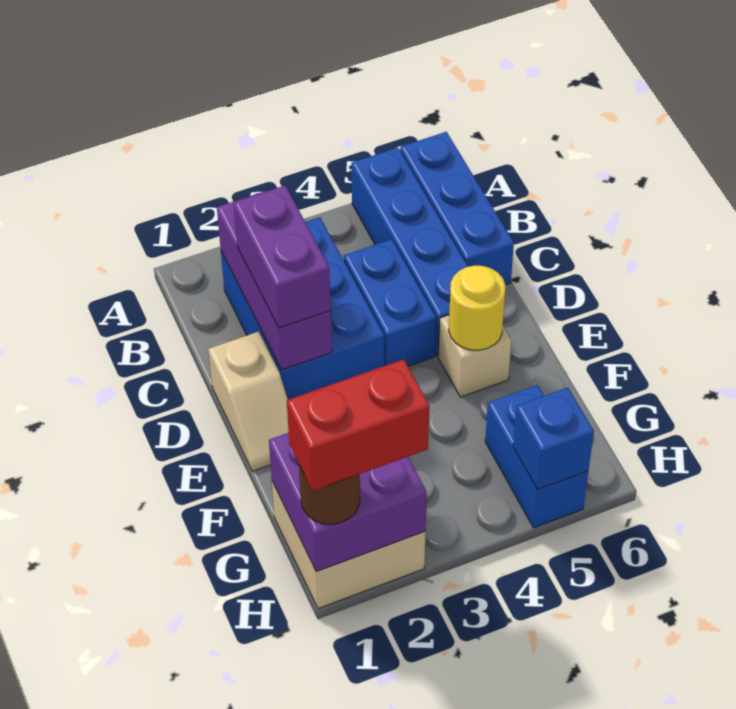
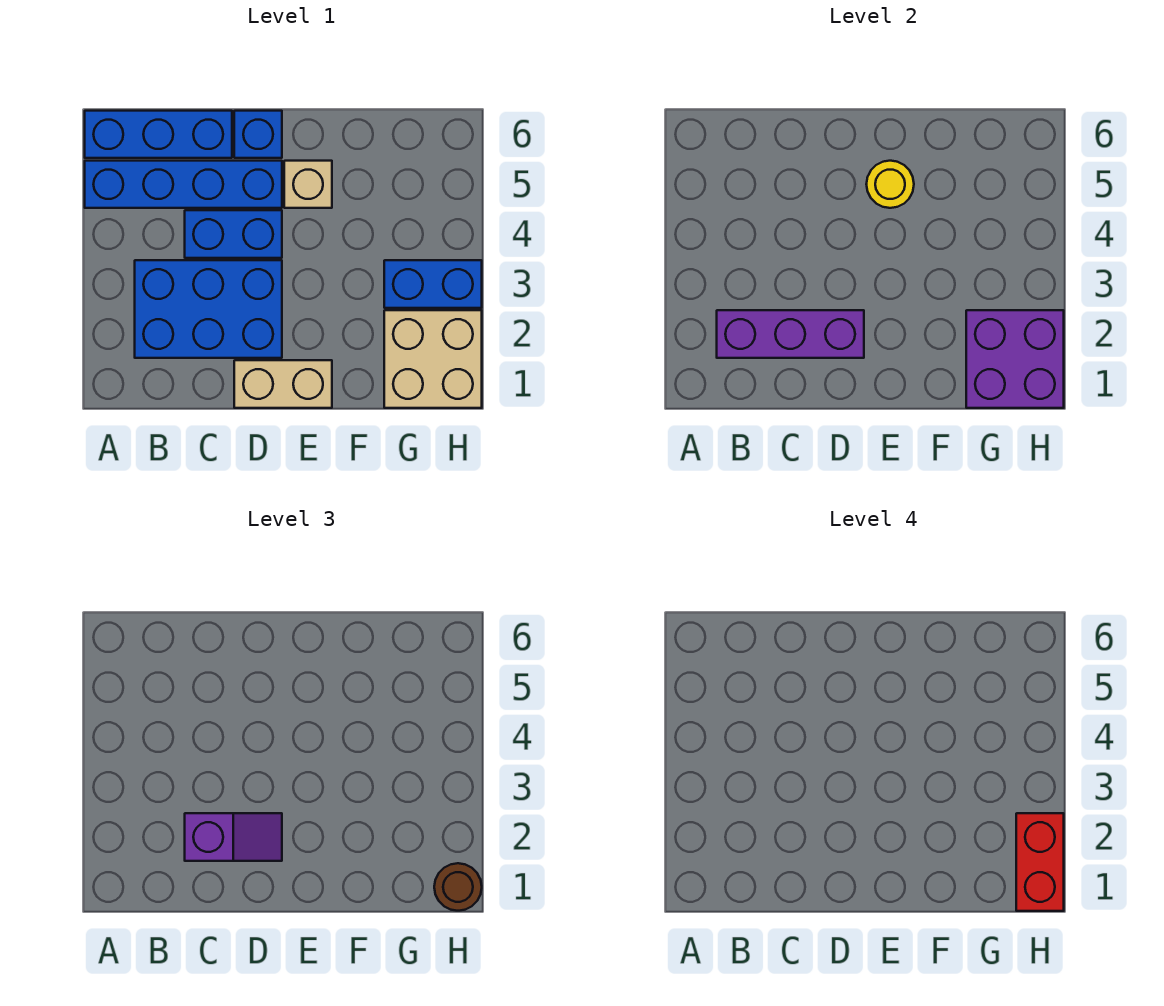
purple brick C2:D2 level 3 -> purple slope C2:D2 level 3 top C
tan slope D1:E1 level 1 top D -> tan brick D1:E1 level 1
blue brick G5:H5 level 1 -> blue brick G3:H3 level 1
blue brick H5 level 2 -> blue brick D6 level 1

